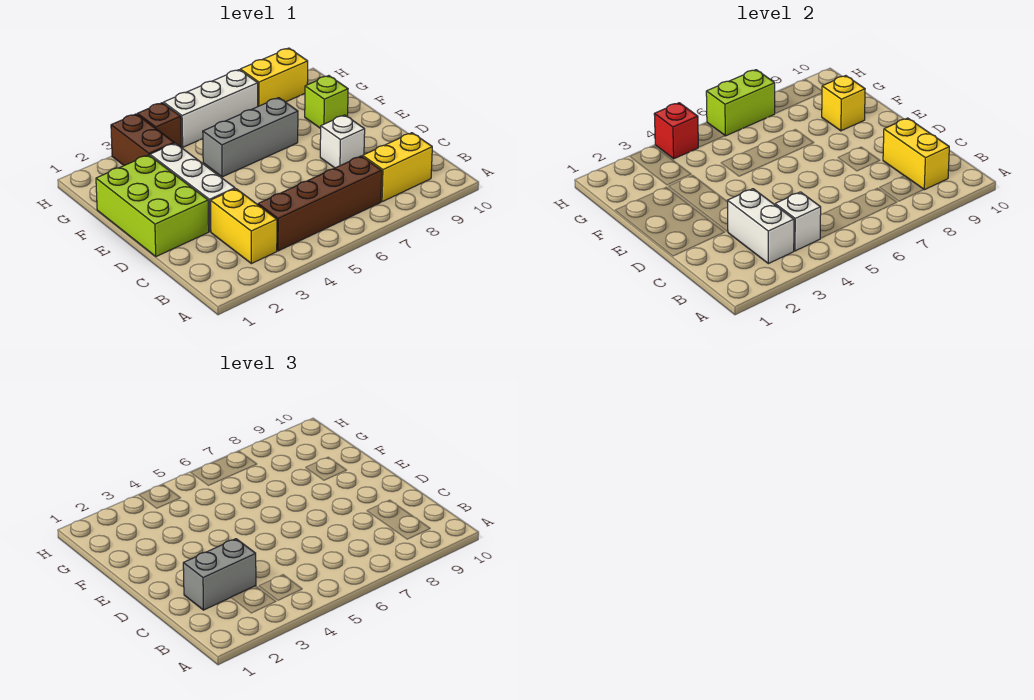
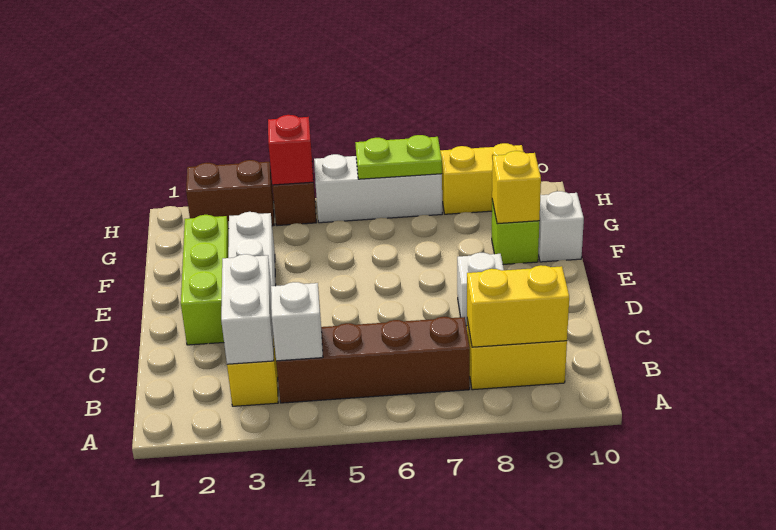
yellow brick B9:C9 level 2 -> yellow brick B8:B9 level 2
grey brick C2:C3 level 3 -> none
lime brick D1:F2 level 1 -> lime brick D2:F2 level 1
grey brick F5:F7 level 1 -> none
none -> white brick F10 level 1
brown brick G3:H3 level 1 -> brown brick H2:H3 level 1
lime brick H6:H7 level 2 -> lime plate H6:H7 level 2

